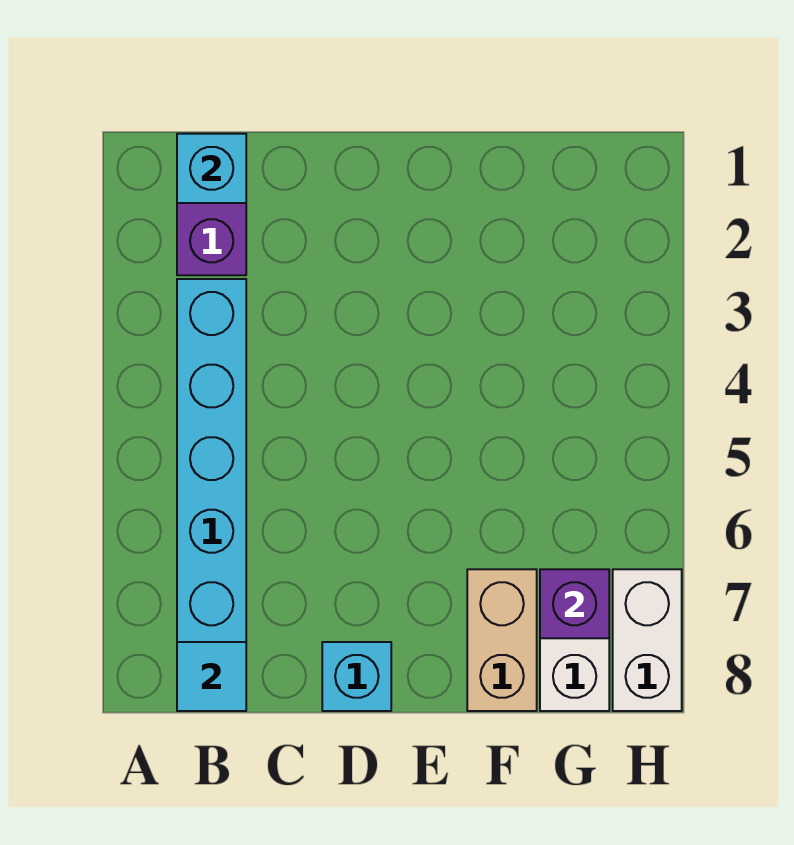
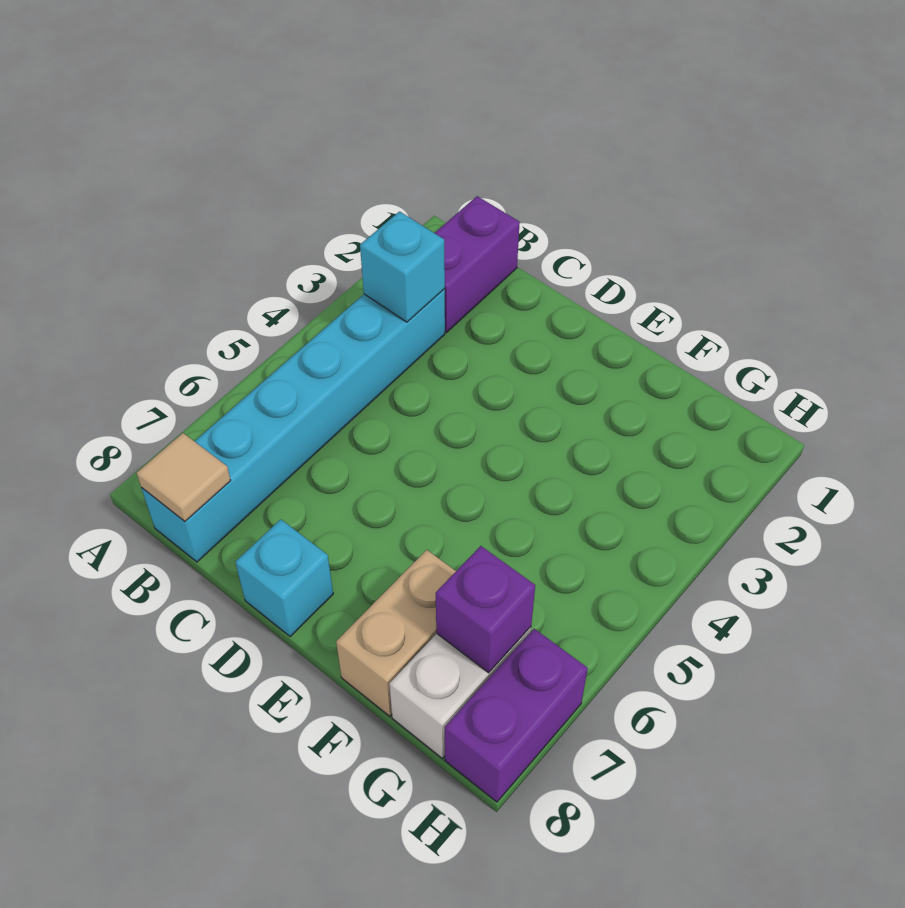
cyan brick B1 level 2 -> cyan brick B3 level 2
cyan tile B8 level 2 -> tan tile B8 level 2
white brick H7:H8 level 1 -> purple brick H7:H8 level 1

